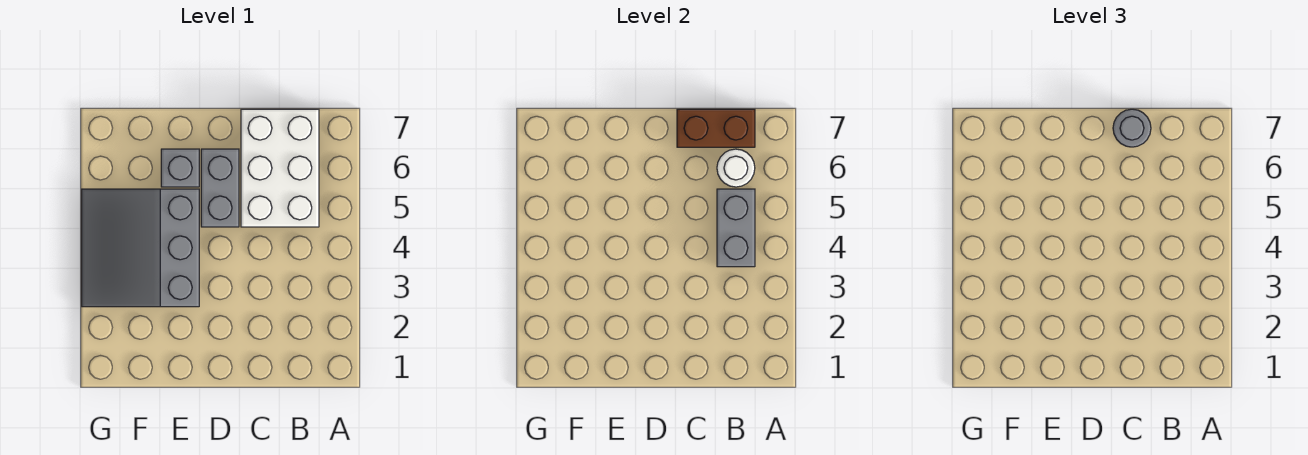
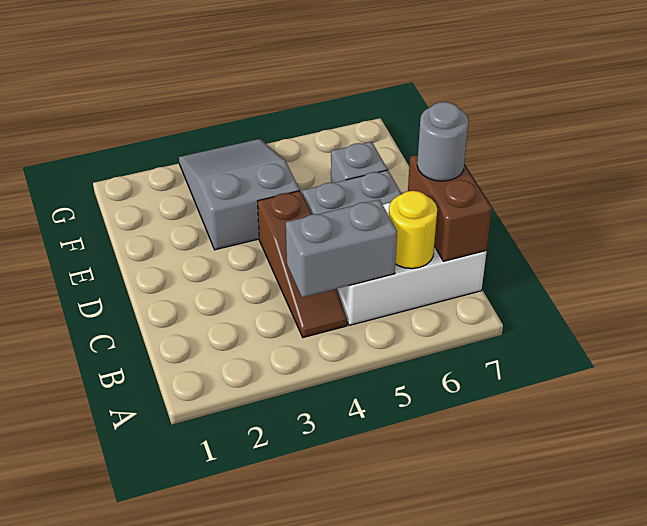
none -> brown slope B4:D4 level 1 top D
white round brick B6 level 2 -> yellow round brick B6 level 2
grey slope E3:G5 level 1 top E -> grey slope E3:G4 level 1 top E

